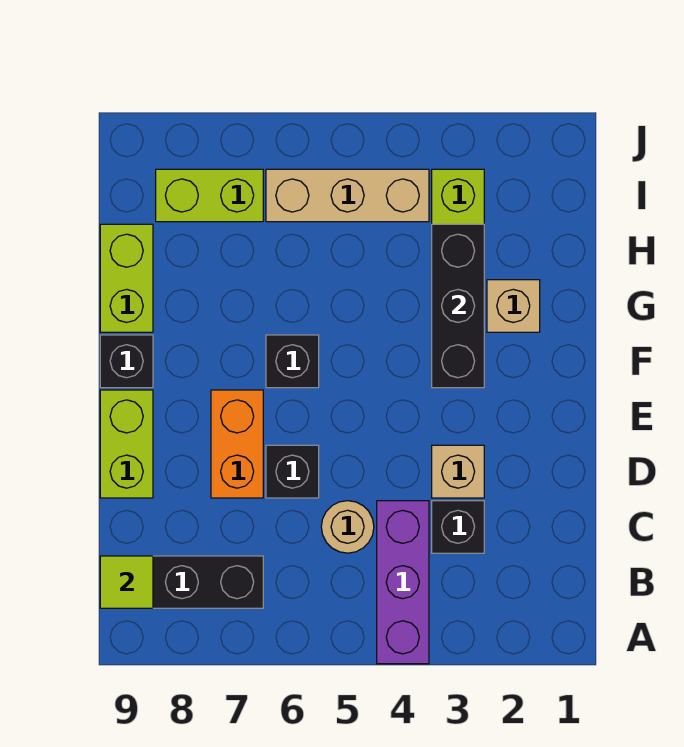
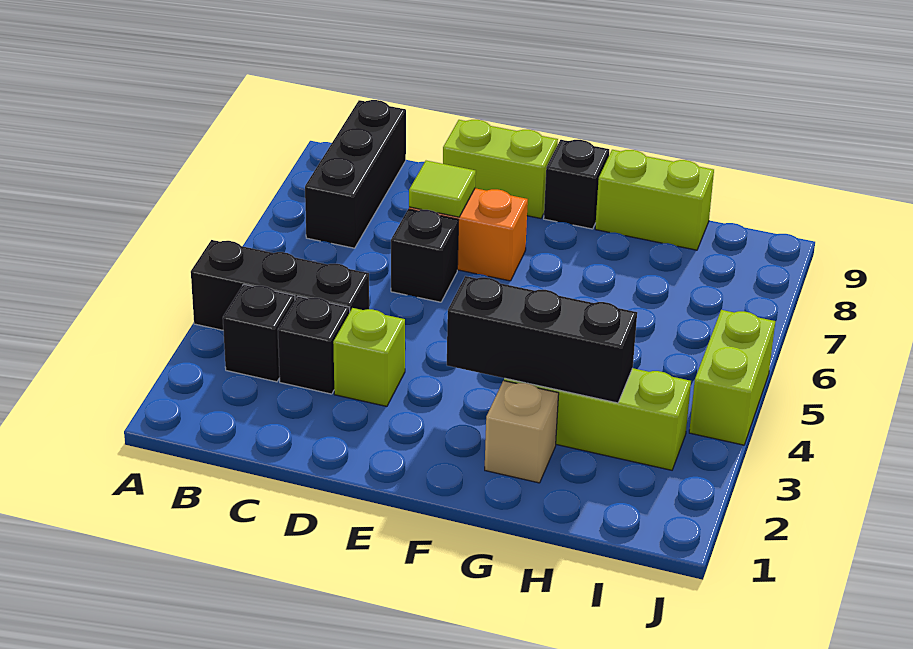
purple brick A4:C4 level 1 -> black brick A4:C4 level 1
lime tile B9 level 2 -> lime tile D7 level 2
tan round brick C5 level 1 -> none
tan brick D3 level 1 -> lime brick D3 level 1
black brick F6 level 1 -> black brick B3 level 1
tan brick I4:I6 level 1 -> none
lime brick I7:I8 level 1 -> lime brick J4:J5 level 1

